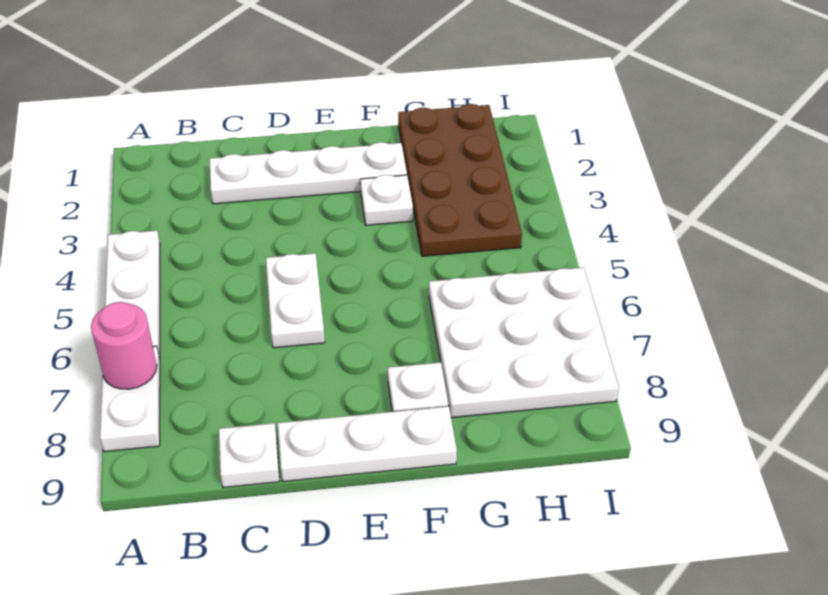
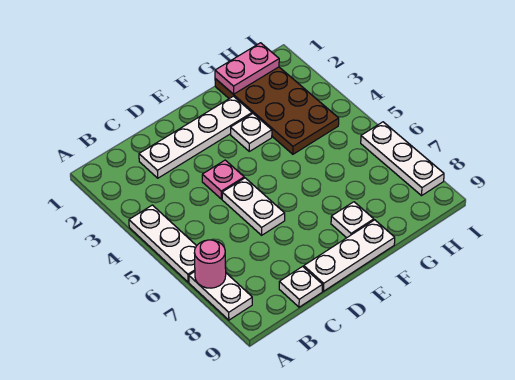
none -> pink plate D4 level 1
none -> pink plate G1:H1 level 2
white plate G6:I8 level 1 -> white plate I6:I8 level 1

